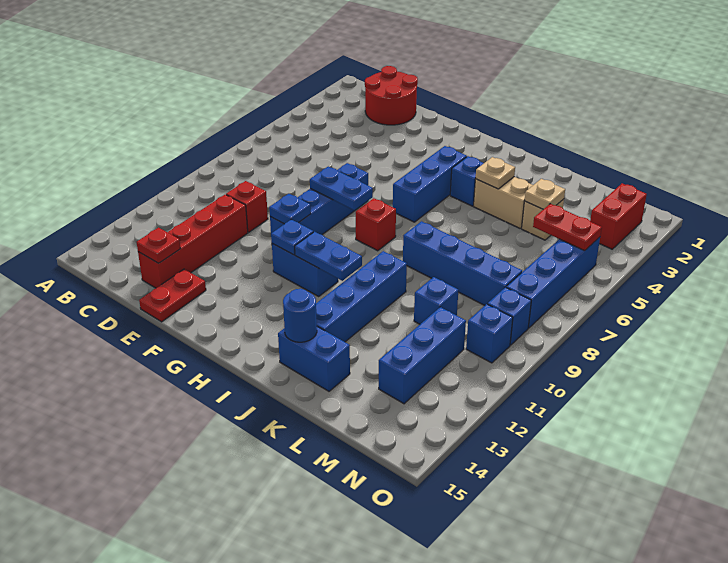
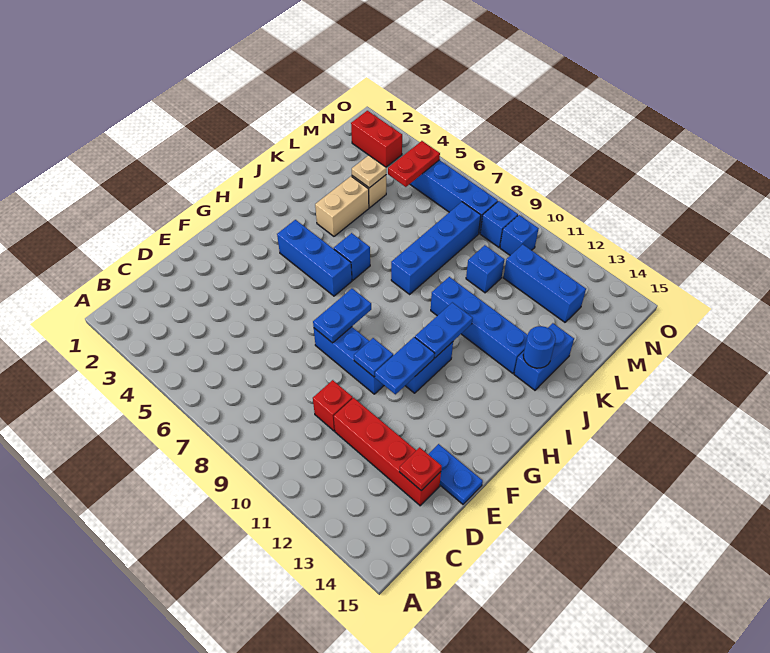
red round brick C1:D2 level 1 -> none
red plate E14:E15 level 1 -> blue plate E14:E15 level 1
blue brick F7:F10 level 1 -> blue brick F8:F10 level 1
blue plate G11 level 2 -> blue plate F11:G11 level 2
red brick H8 level 1 -> none
blue brick I4 level 1 -> blue brick I6 level 1
tan plate J4 level 2 -> none

